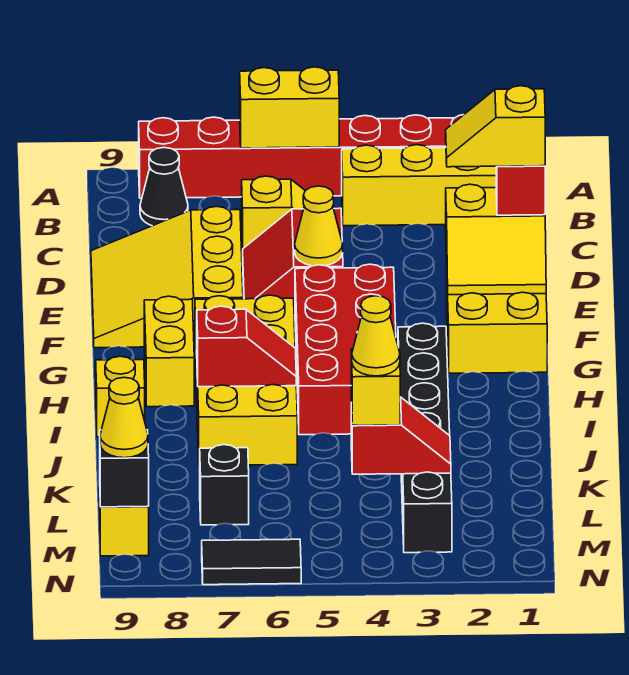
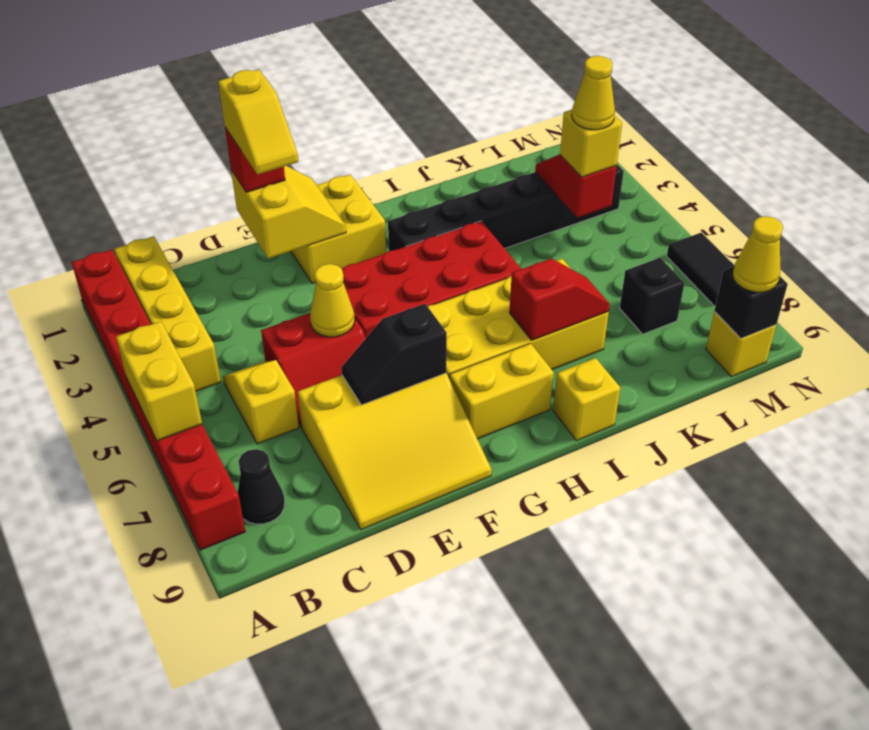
none -> black slope E7:F7 level 2 top F
red slope I6:I7 level 2 top 7 -> red slope I7:J7 level 2 top I

